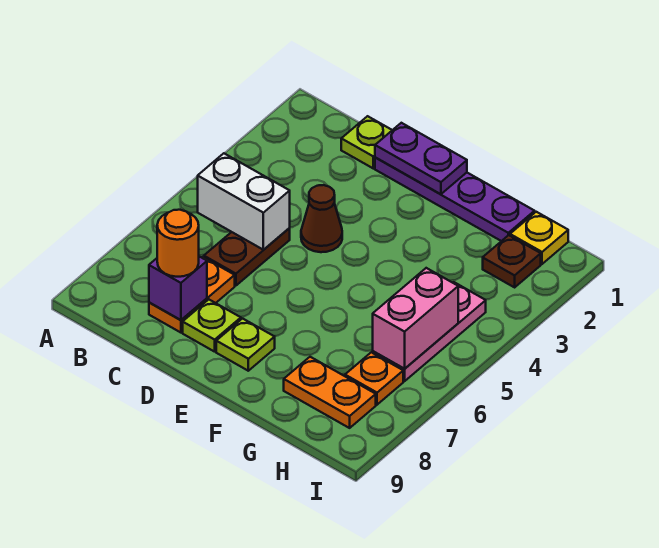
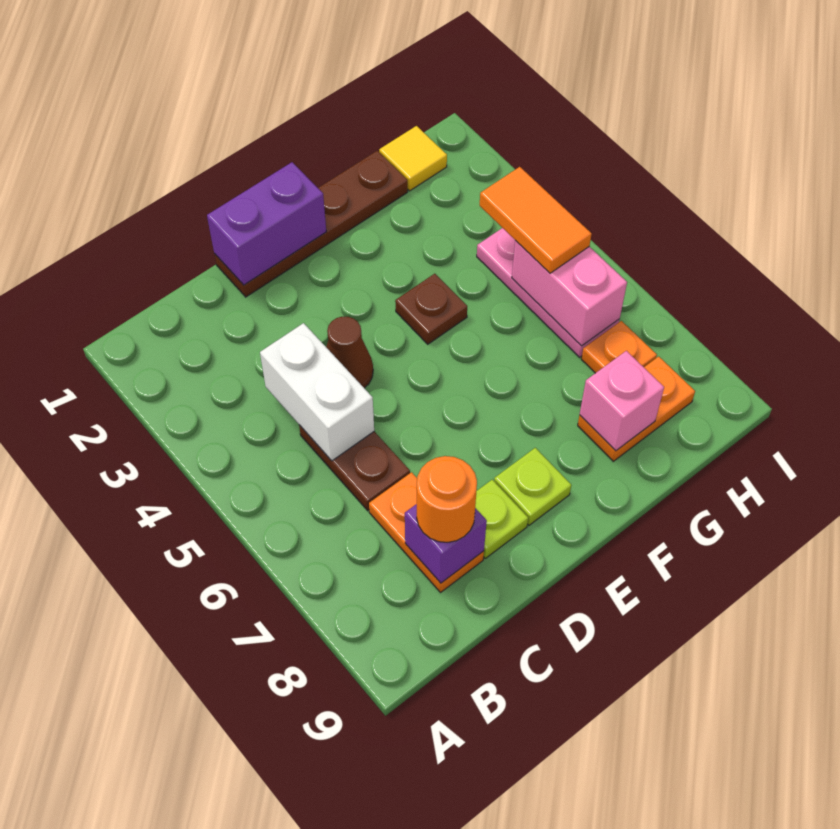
white brick B5:C5 level 2 -> white brick C4:C5 level 2
lime plate C1 level 1 -> none
purple plate D1:G1 level 1 -> brown plate D1:G1 level 1
purple plate D1:E1 level 2 -> purple brick D1:E1 level 2
none -> pink brick G8 level 2
yellow plate H1 level 1 -> yellow tile H1 level 1
brown plate H2 level 1 -> brown plate F4 level 1
none -> orange tile H4:H5 level 3

